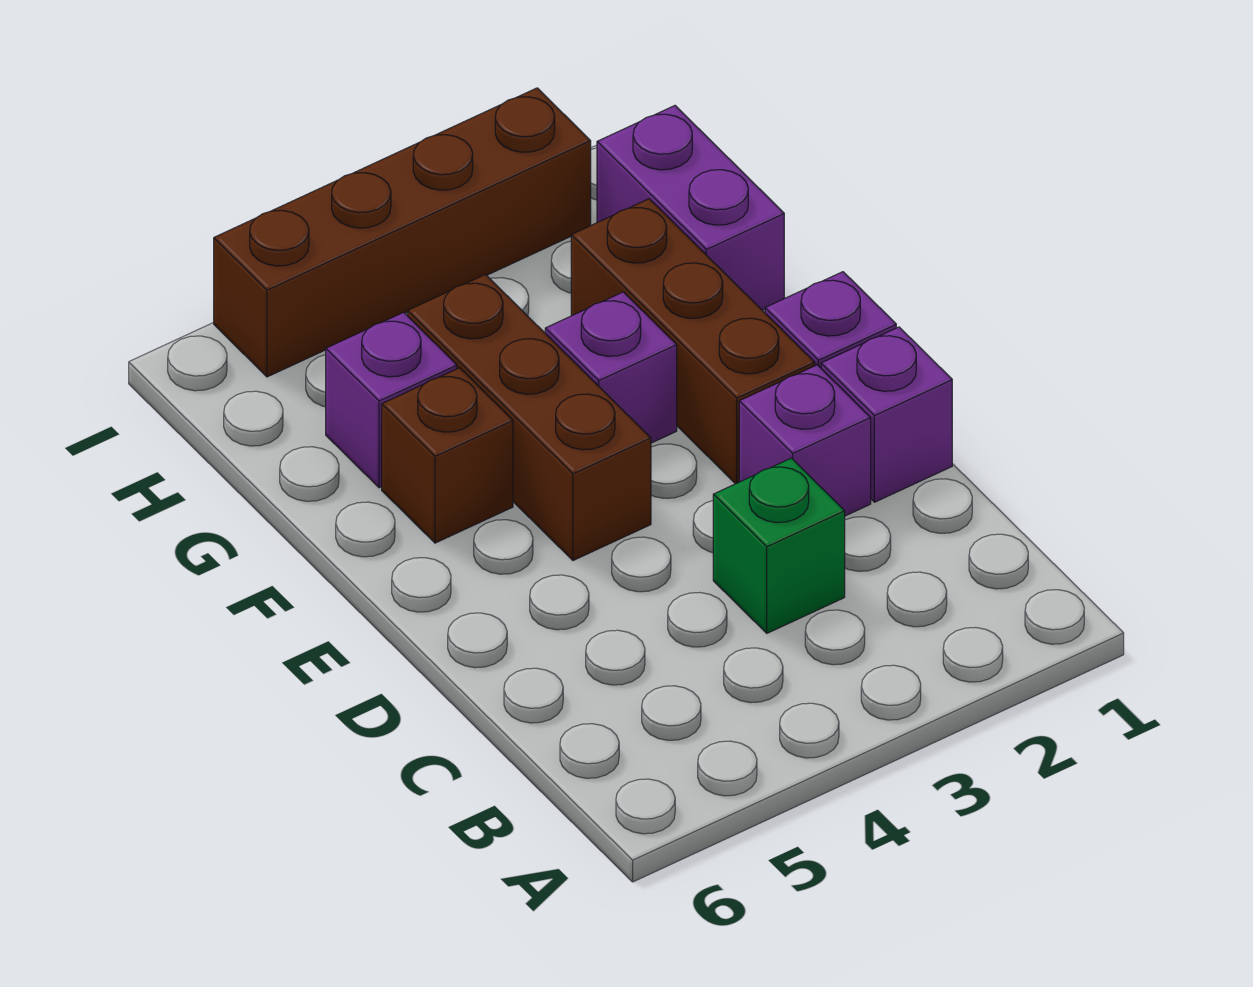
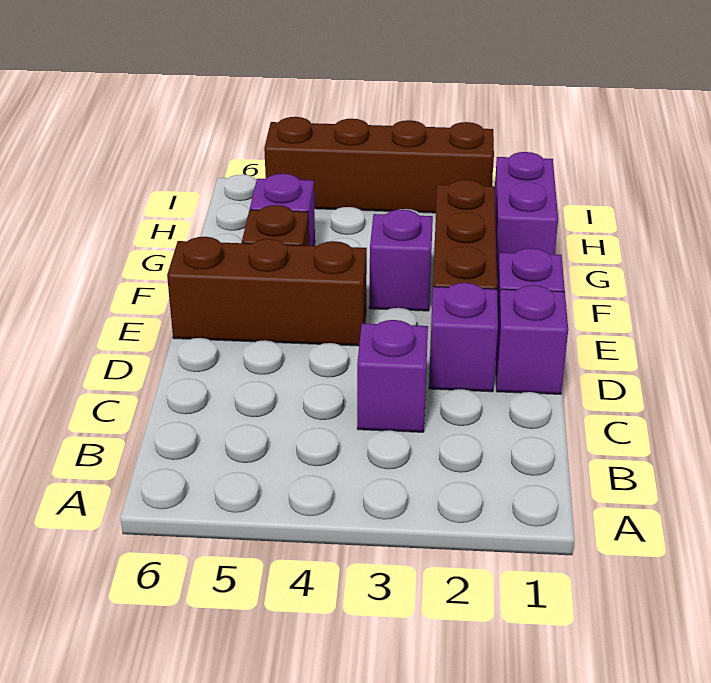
green brick C3 level 1 -> purple brick C3 level 1
brown brick E4:G4 level 1 -> brown brick E4:E6 level 1

